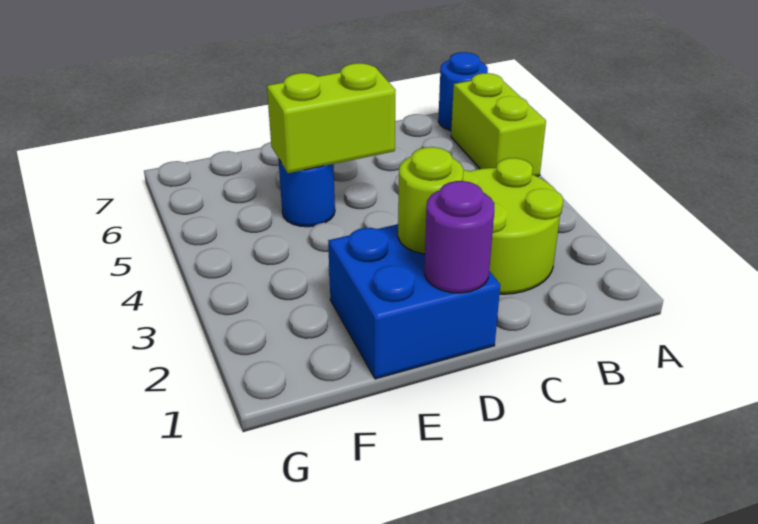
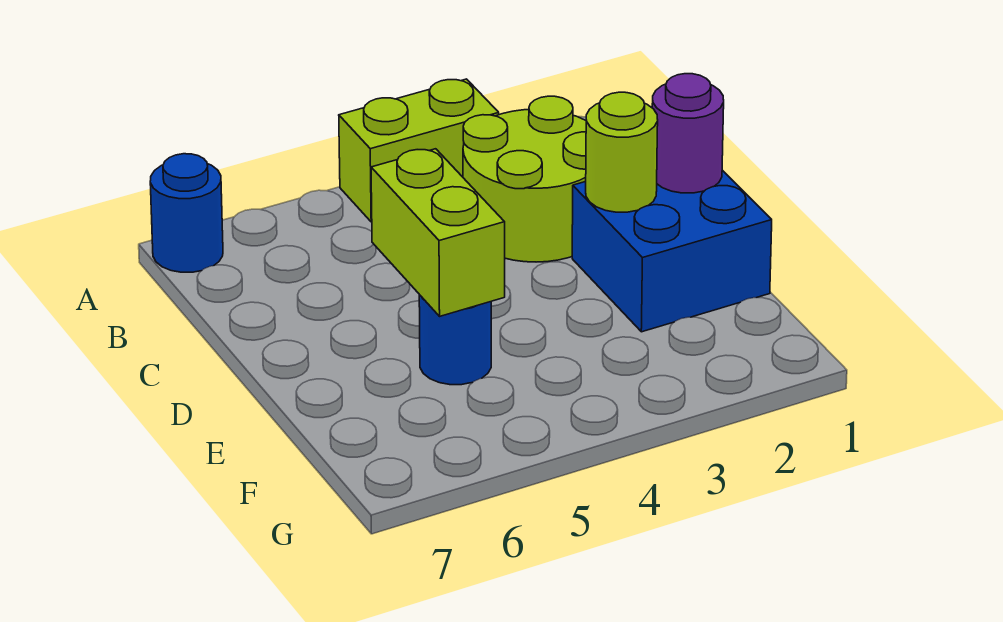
lime brick A5:A6 level 1 -> lime brick A3:A4 level 1

